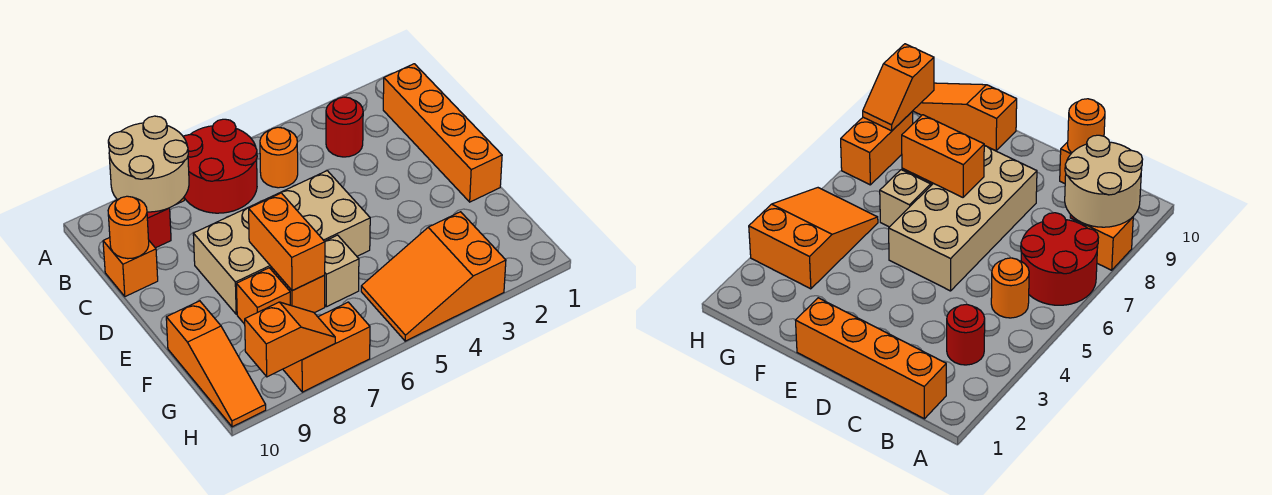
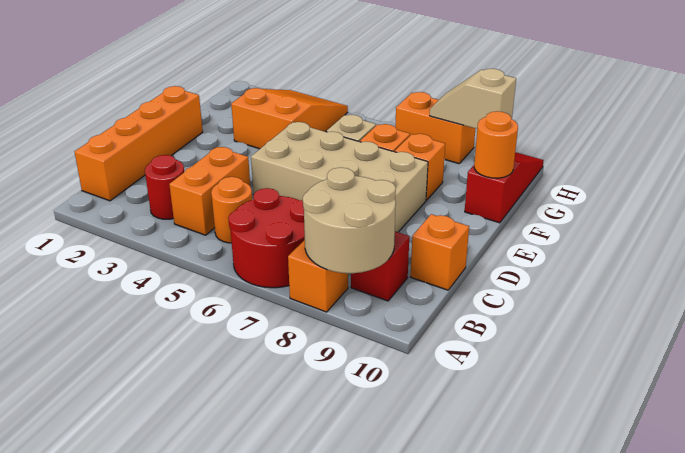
orange round brick C10 level 2 -> orange round brick F10 level 2
orange brick E7:F7 level 2 -> orange brick B4:C4 level 1
orange slope F10:H10 level 1 top F -> red slope F10:H10 level 1 top F
orange slope G3:H5 level 1 top 3 -> orange slope F3:H4 level 1 top F
orange slope H8:H9 level 2 top 9 -> tan slope H8:H9 level 2 top 9

